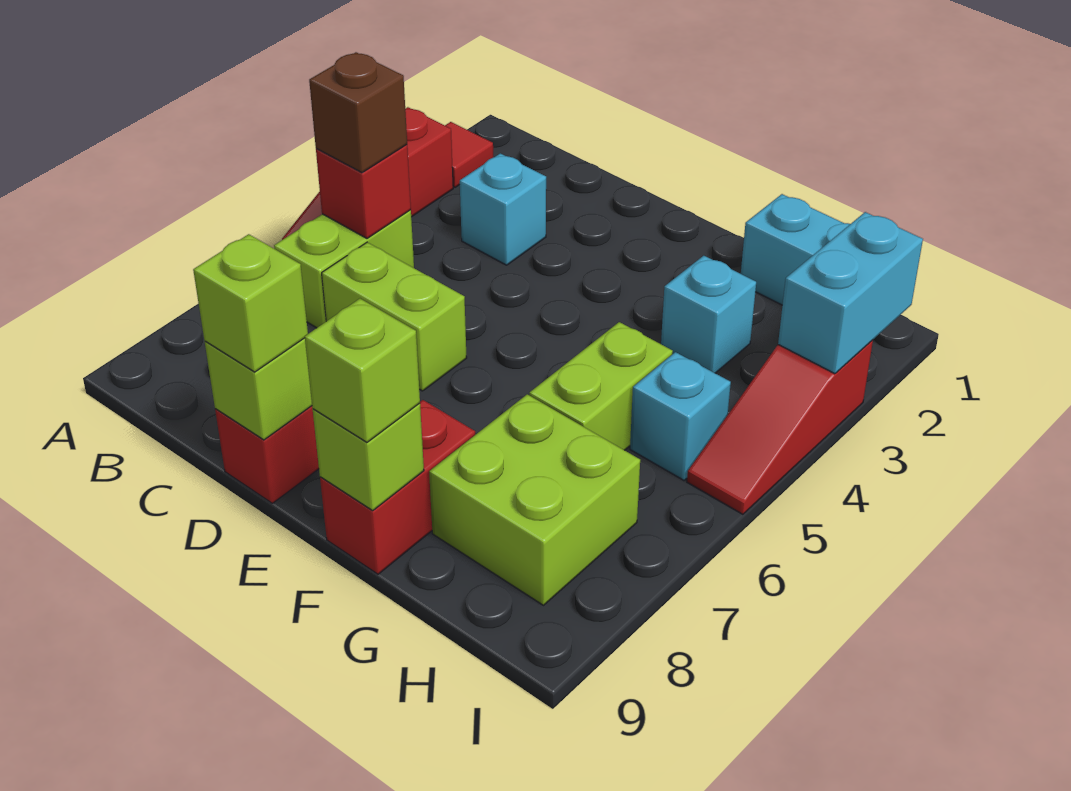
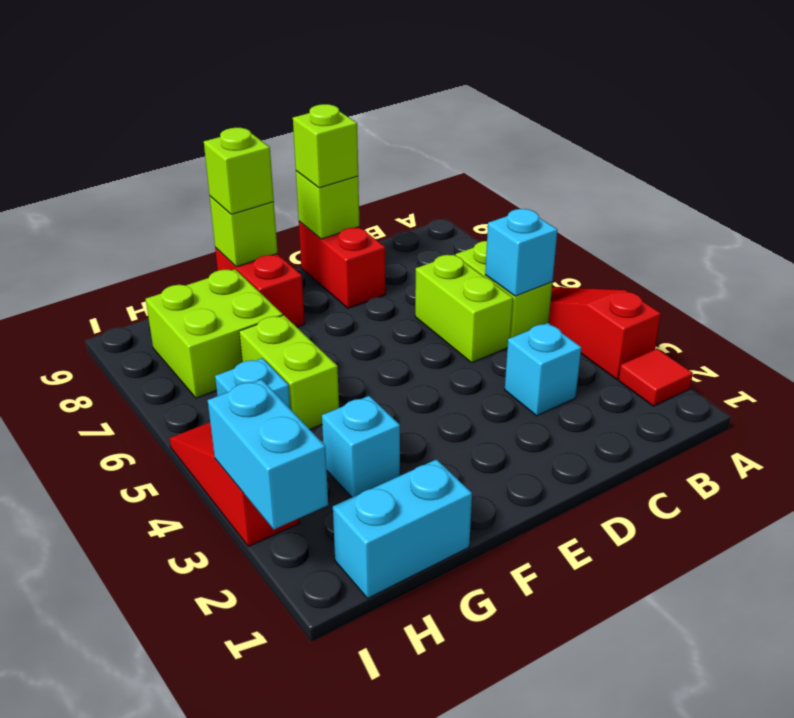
red brick B5 level 2 -> cyan brick B5 level 2
brown brick B5 level 3 -> none
lime brick C6:D6 level 1 -> lime brick C5:C6 level 1

